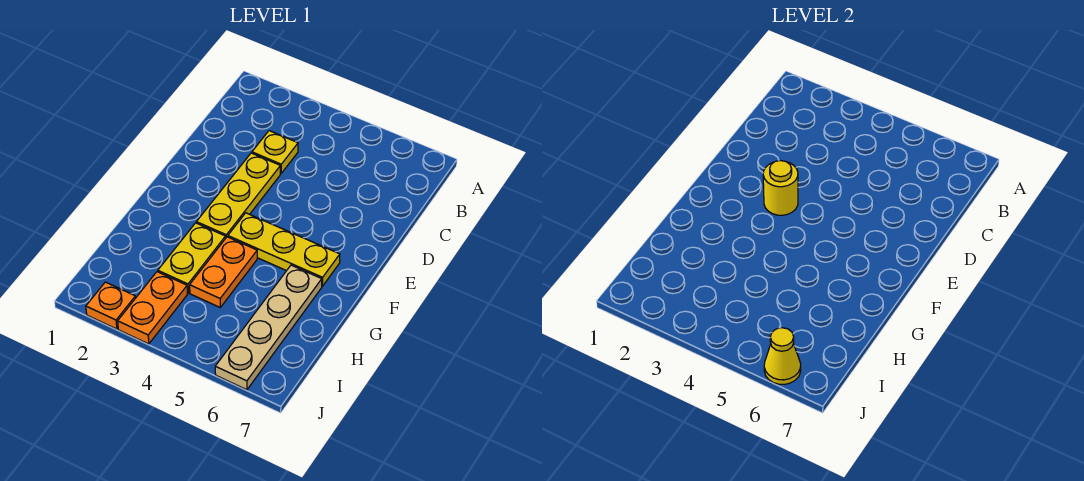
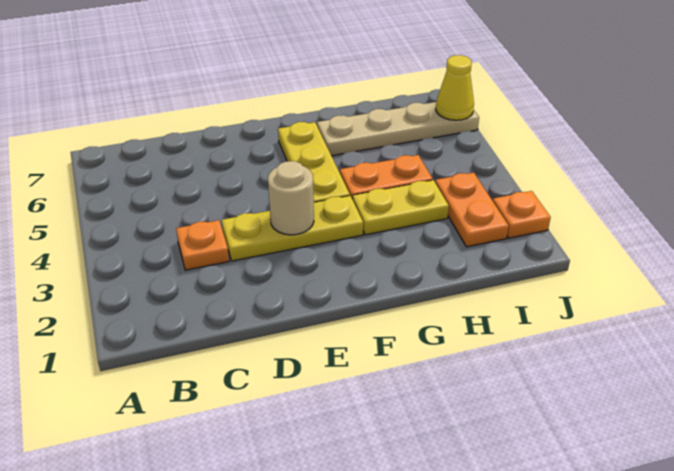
yellow plate C3 level 1 -> orange plate C3 level 1
yellow round brick E3 level 2 -> tan round brick E3 level 2
orange plate I3:J3 level 1 -> orange plate I2:I3 level 1

